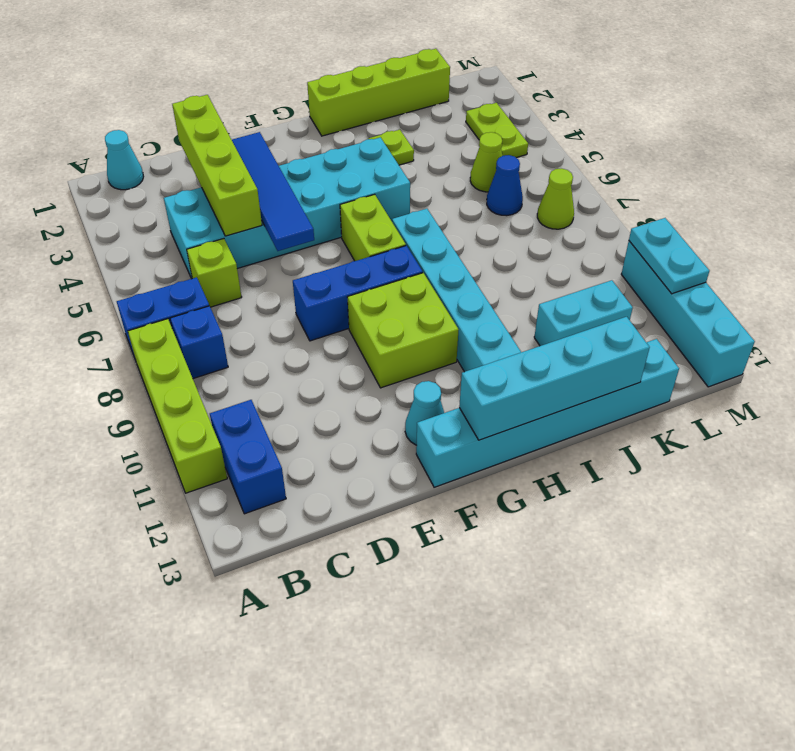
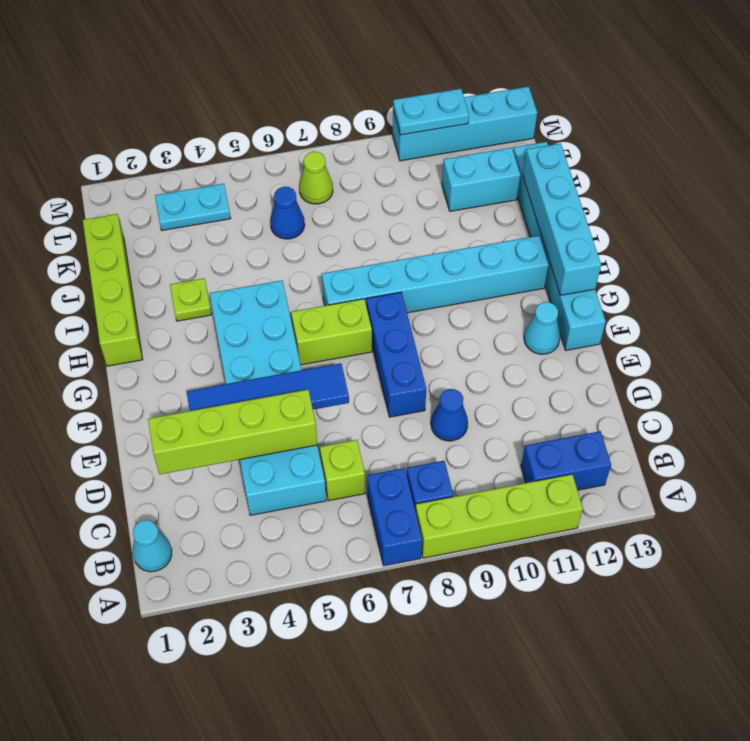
none -> blue cone D9 level 1
lime brick F9:G10 level 1 -> none
cyan brick J11:K11 level 1 -> cyan brick K11:K12 level 1
lime cone K5 level 1 -> none
lime plate L3:L4 level 1 -> cyan plate L3:L4 level 1

